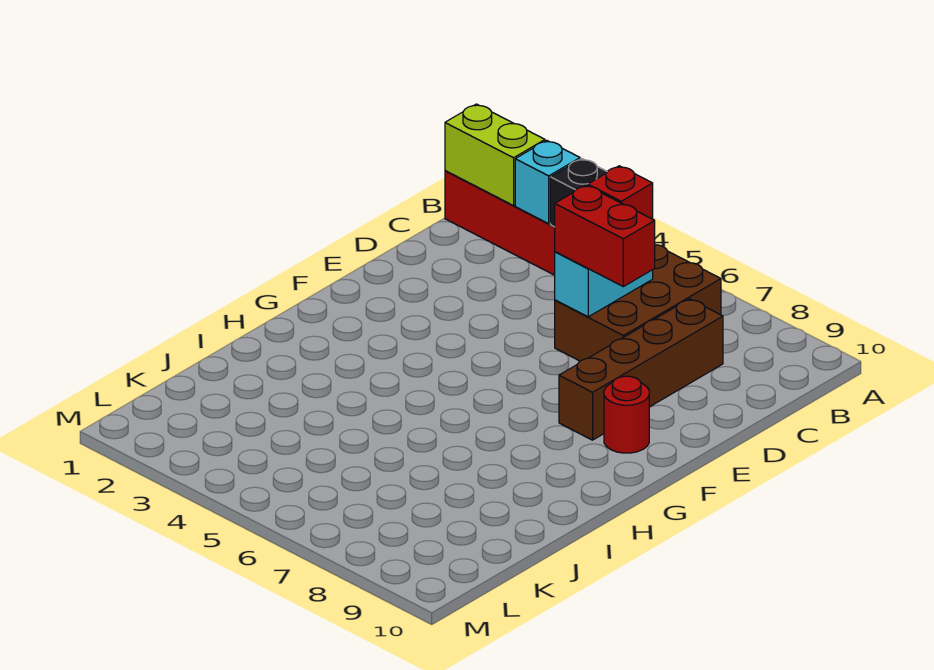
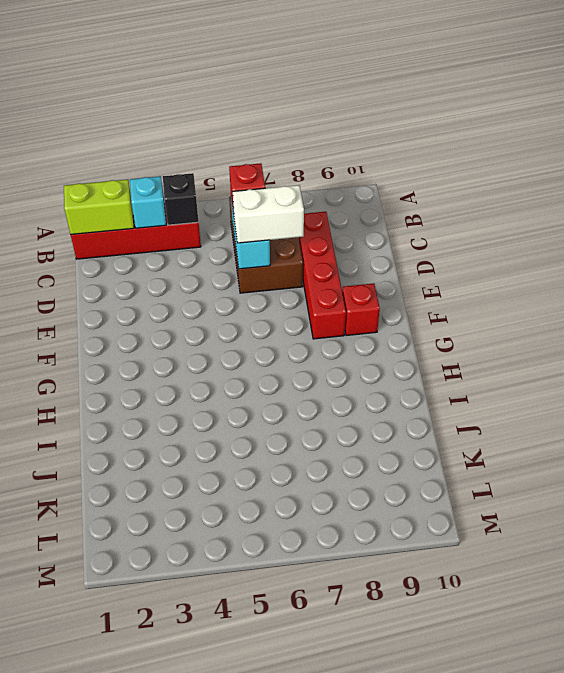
brown brick C8:F8 level 1 -> red brick C8:F8 level 1
red brick D6:D7 level 3 -> white brick D6:D7 level 3
red round brick F9 level 1 -> red brick F9 level 1

